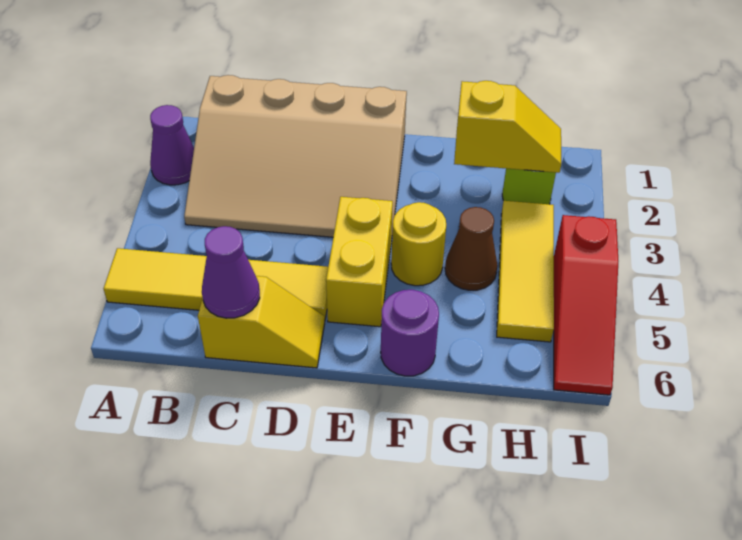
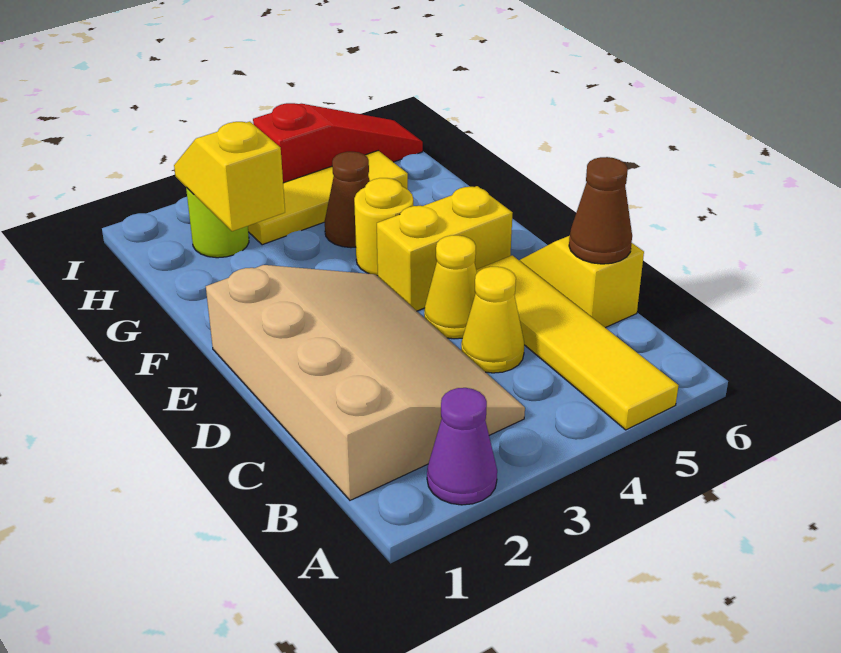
none -> yellow cone C4 level 1
purple cone C6 level 2 -> brown cone C6 level 2
none -> yellow cone D4 level 1
purple round brick F6 level 1 -> none

